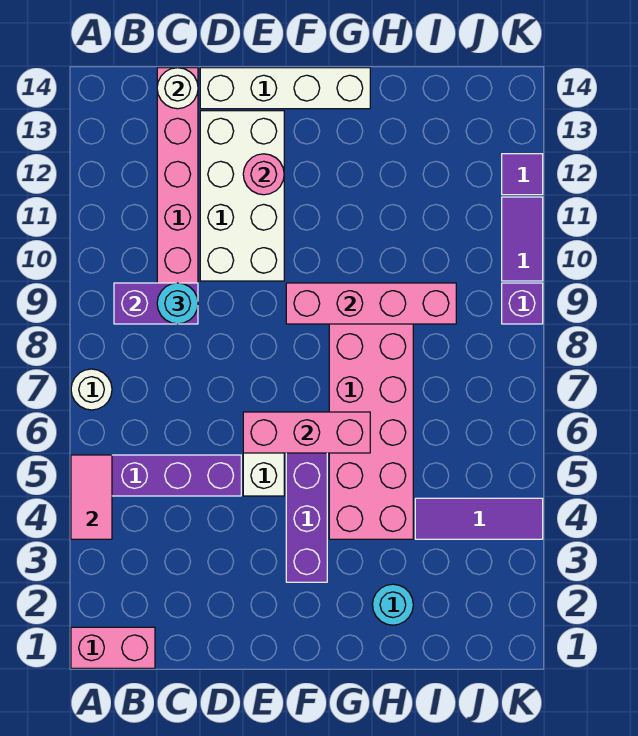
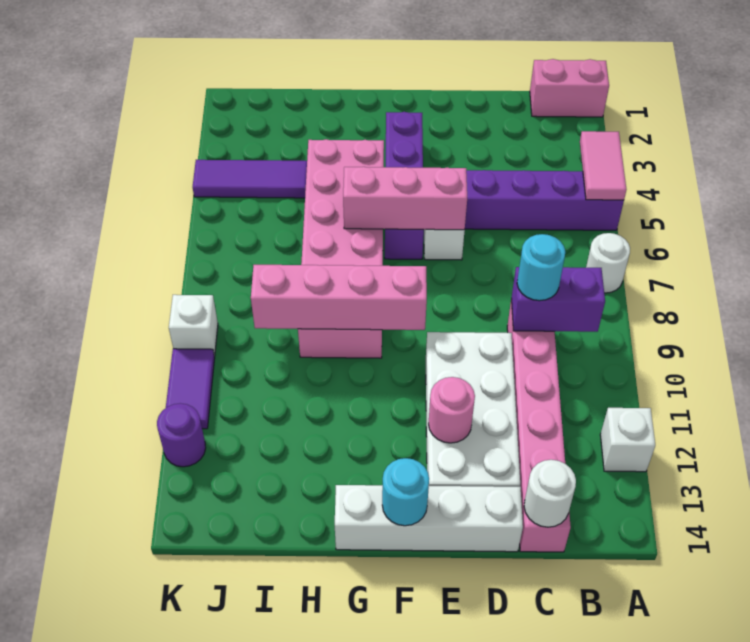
none -> white brick A12 level 1
cyan round brick H2 level 1 -> cyan round brick F14 level 2
purple brick K9 level 1 -> white brick K9 level 1
purple tile K12 level 1 -> purple round brick K12 level 1

